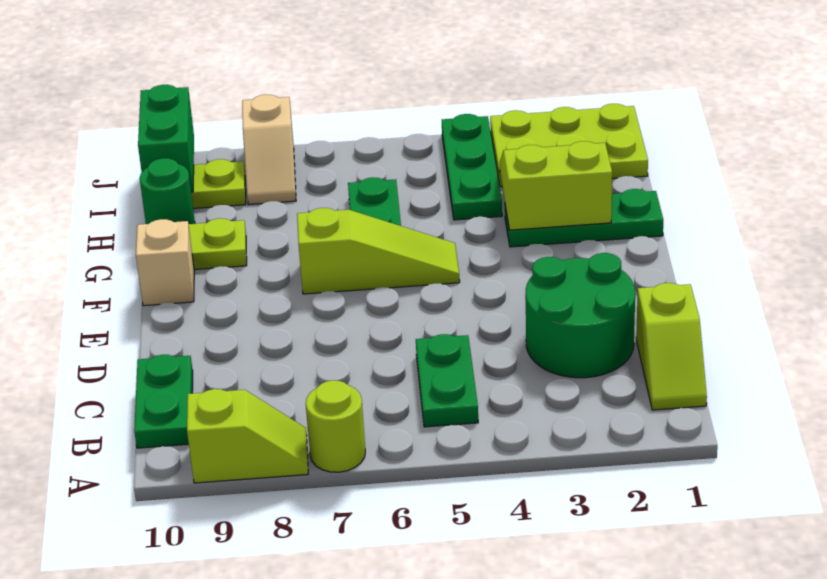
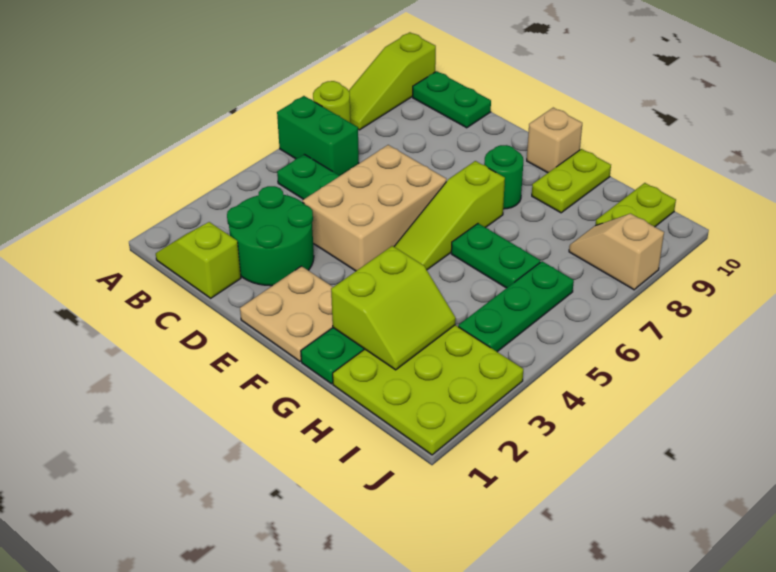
lime slope A8:A9 level 1 top 9 -> lime slope A8:A10 level 1 top 10
none -> tan brick D4:E6 level 1
none -> tan plate E1:F2 level 1
green plate H4:J4 level 1 -> green plate I4:I6 level 1
green round brick H10 level 1 -> green round brick F8 level 1
lime plate I1:J3 level 1 -> lime plate H1:J3 level 1
green brick I10:J10 level 2 -> green brick A6:B6 level 1

